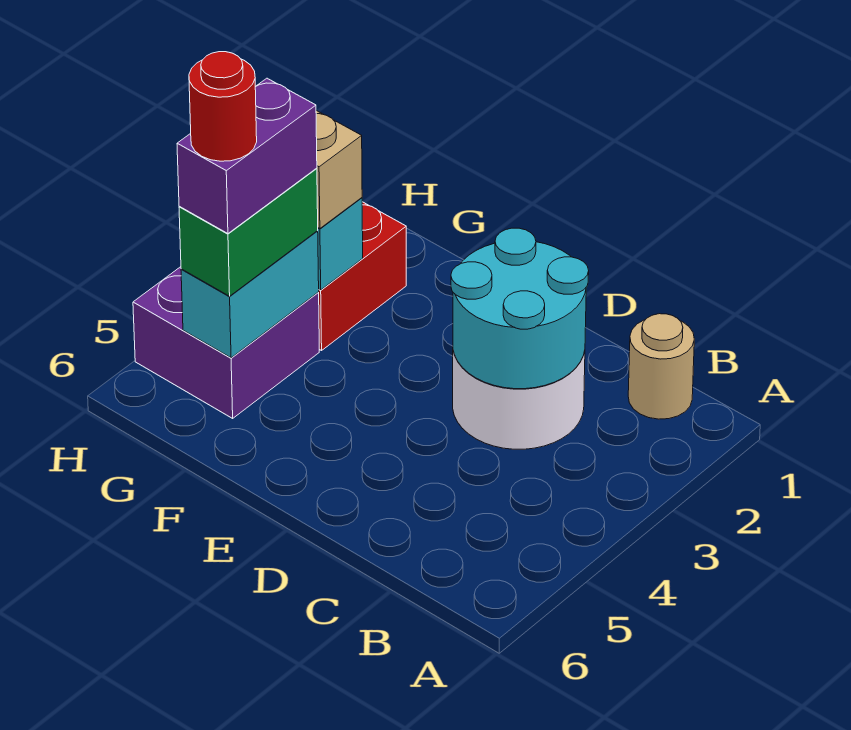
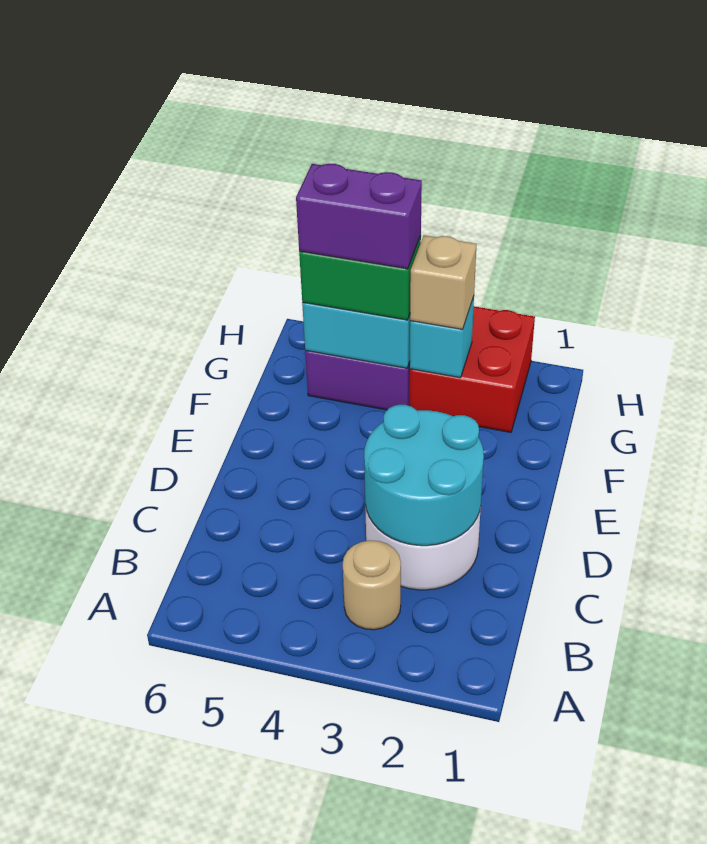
tan round brick B1 level 1 -> tan round brick B3 level 1
red round brick G5 level 5 -> none

